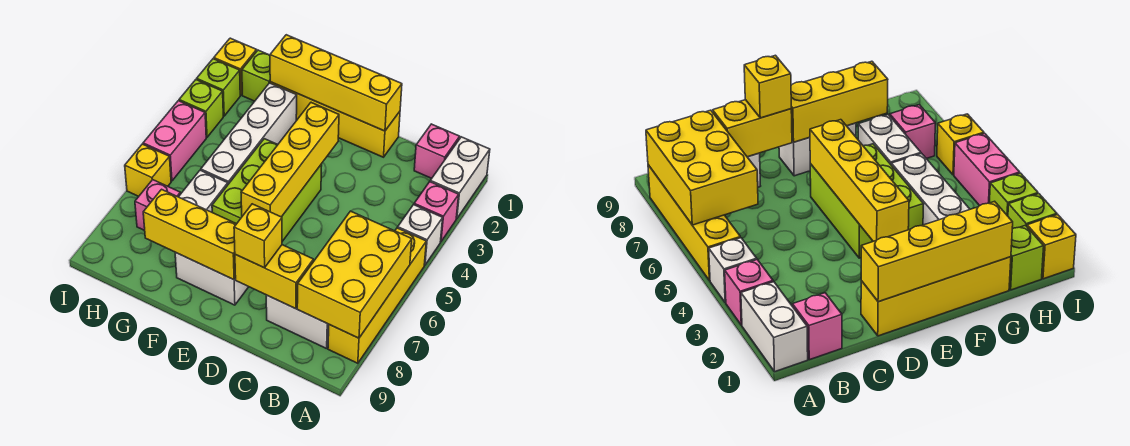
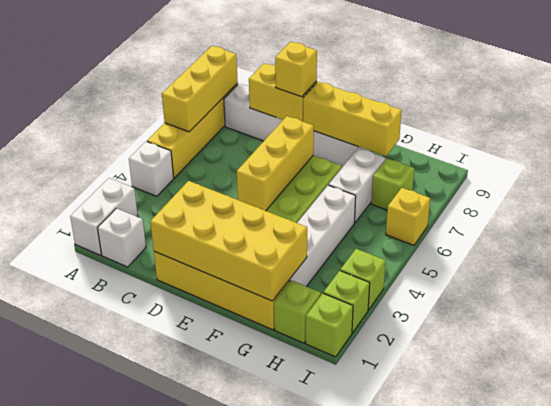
pink brick A3 level 1 -> none
yellow brick A6:B8 level 2 -> yellow brick A6:A8 level 2
pink brick B1 level 1 -> white brick B1 level 1
yellow brick D1:G1 level 2 -> yellow brick D1:G2 level 2
yellow brick E3:E6 level 2 -> yellow brick E4:E6 level 2
pink brick H7 level 1 -> lime brick H7 level 1
yellow brick I1 level 1 -> lime brick I1 level 1
pink brick I4:I5 level 1 -> none

